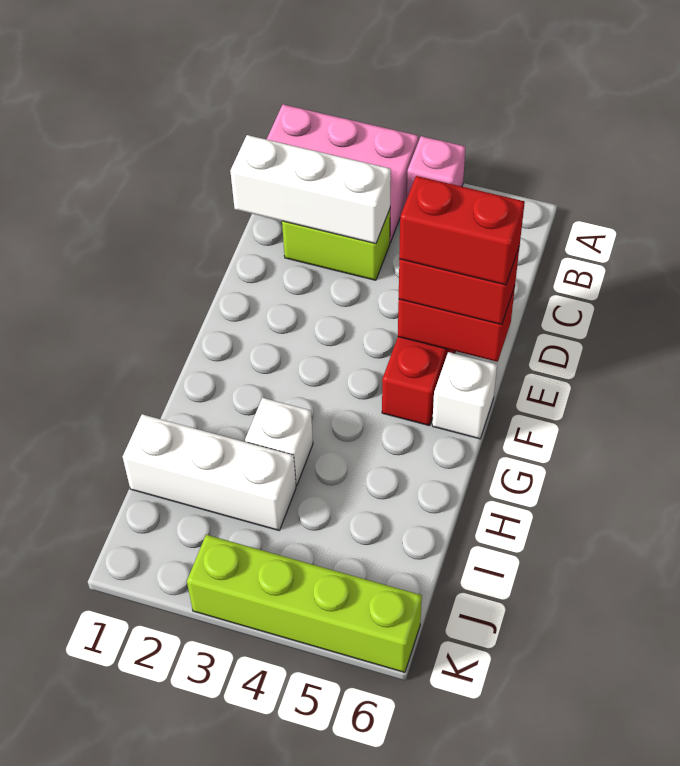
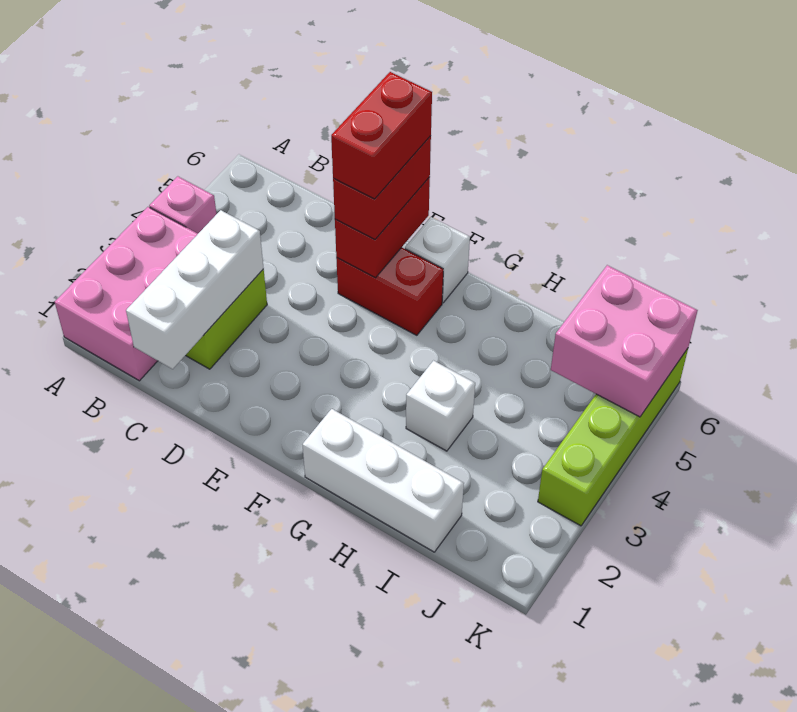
white brick I1:I3 level 1 -> white brick G1:I1 level 1
none -> pink brick J5:K6 level 2

